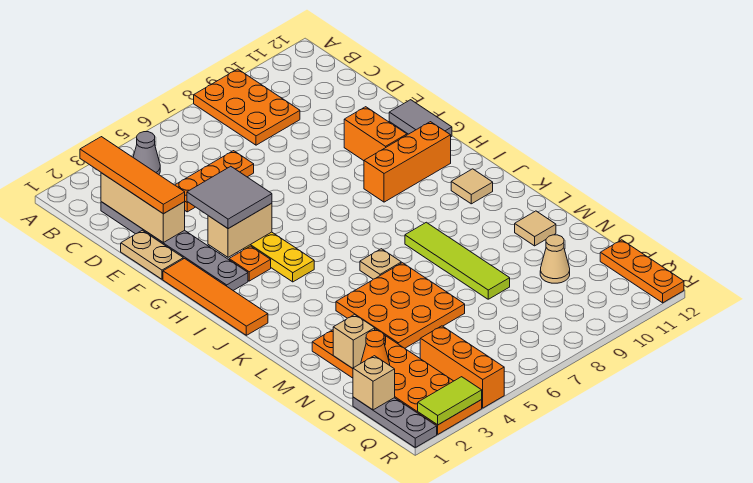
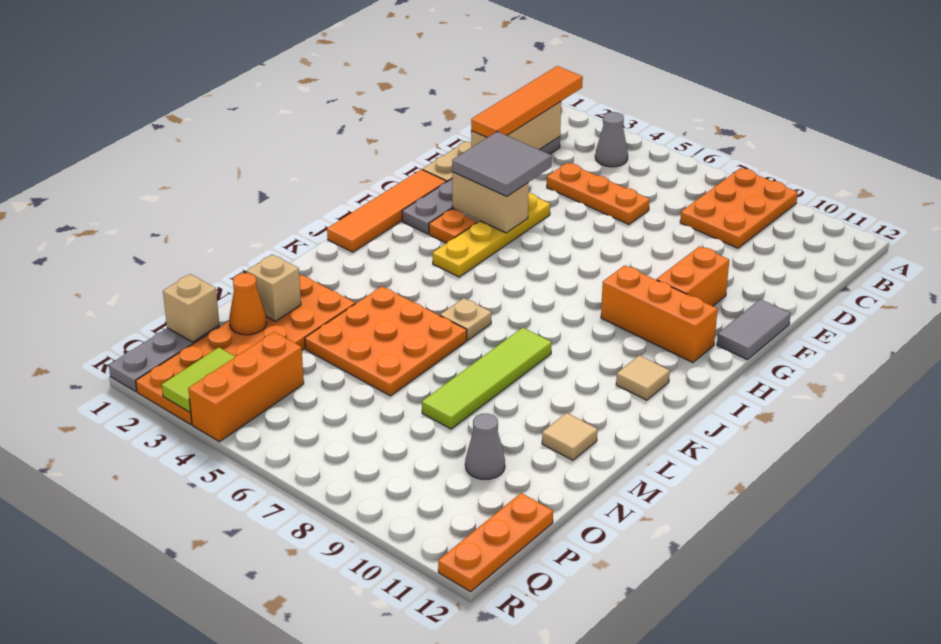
tan cone O10 level 1 -> grey cone O10 level 1
lime tile R2:R3 level 2 -> lime tile Q3:R3 level 2

